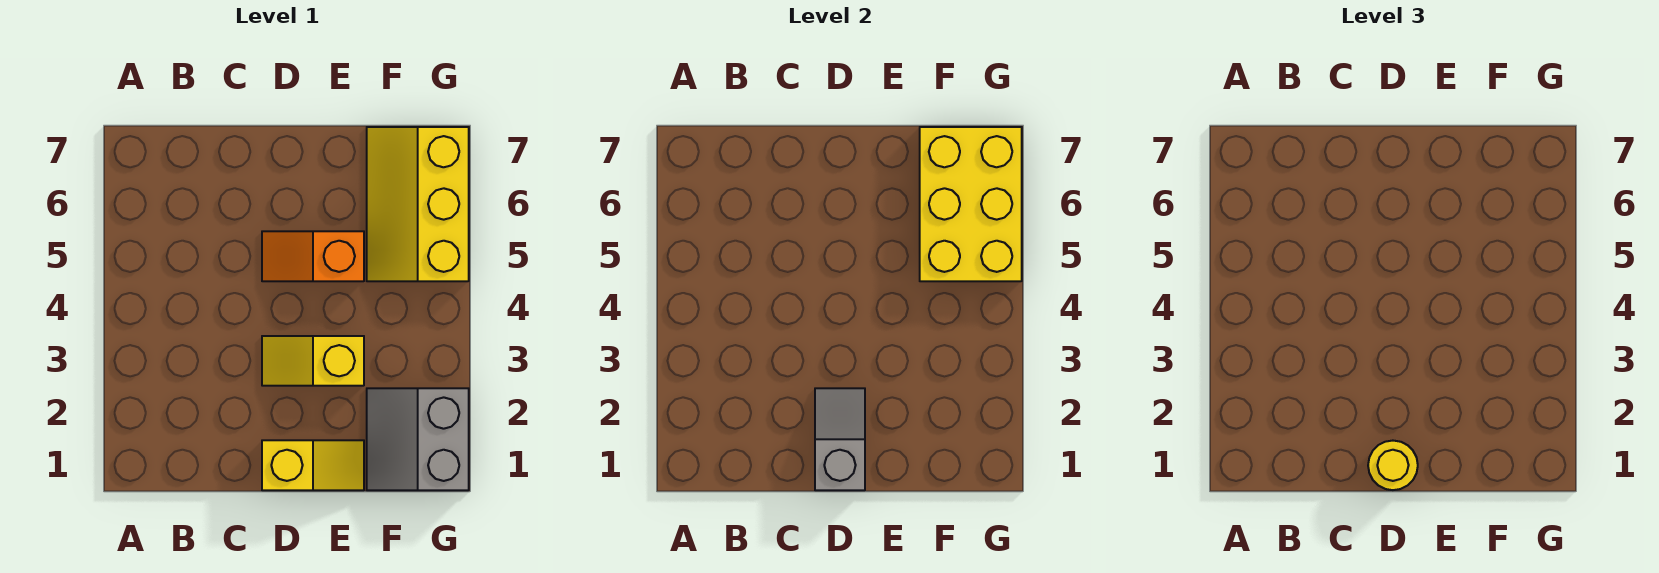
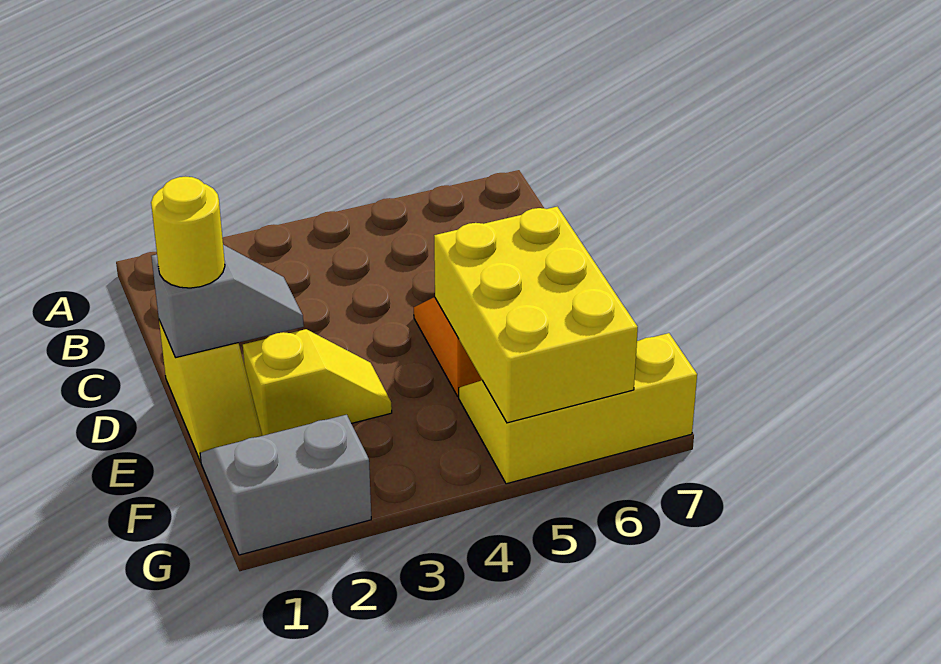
yellow slope D3:E3 level 1 top E -> yellow slope E2:E3 level 1 top 2
yellow brick F5:G7 level 2 -> yellow brick E5:G6 level 2

